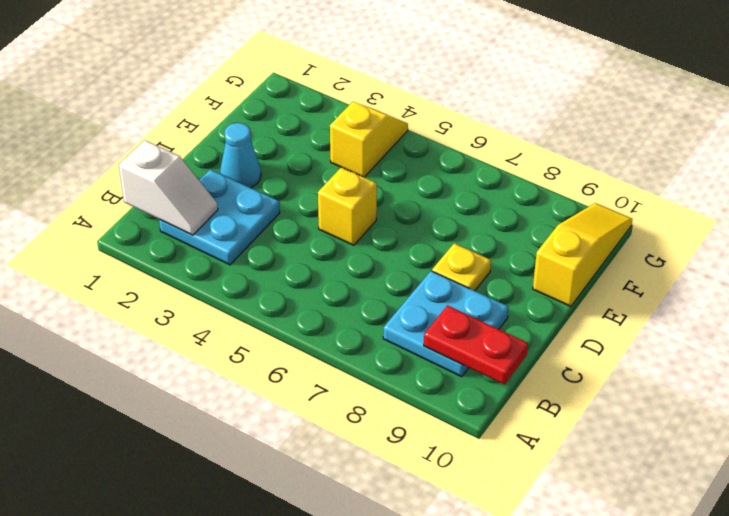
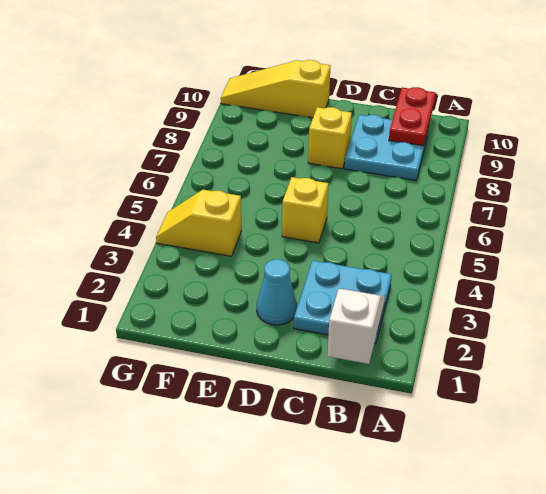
yellow plate D8 level 1 -> yellow brick D8 level 1

